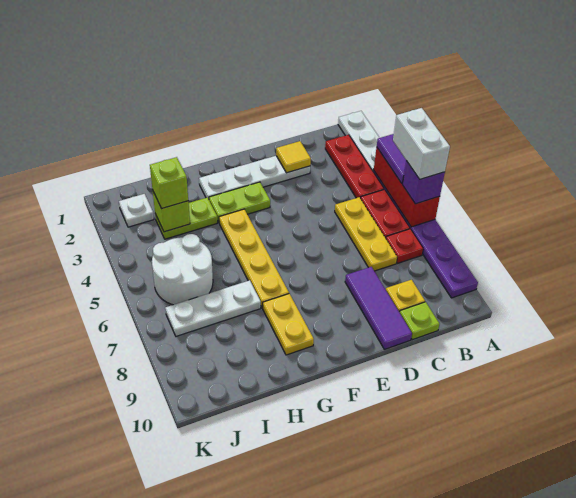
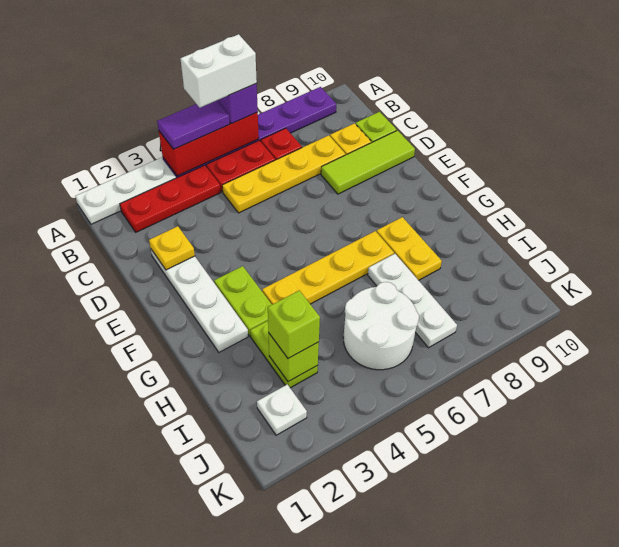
yellow plate C5:C7 level 1 -> yellow plate C5:C8 level 1
yellow tile D2 level 2 -> yellow plate D2 level 2
purple tile D8:D10 level 1 -> lime tile D8:D10 level 1
yellow plate G8:G9 level 1 -> yellow plate G8:H8 level 1

